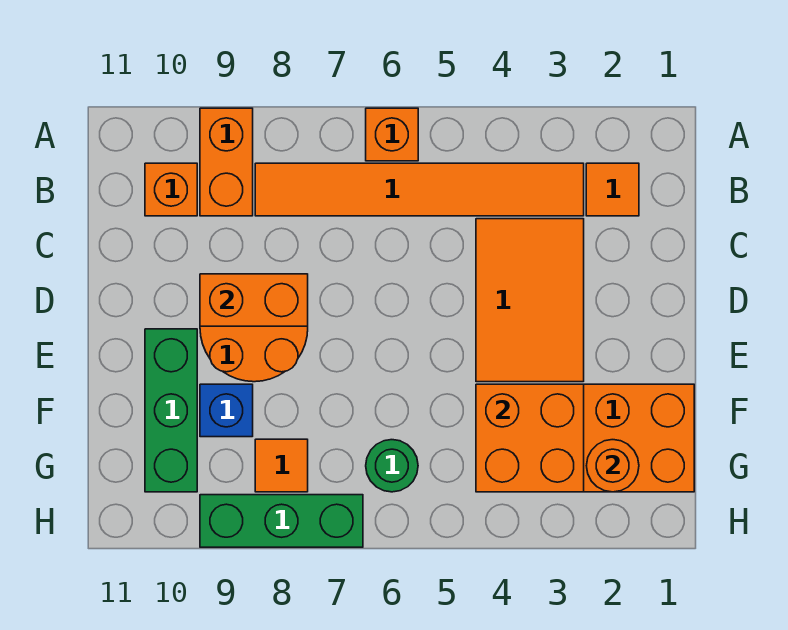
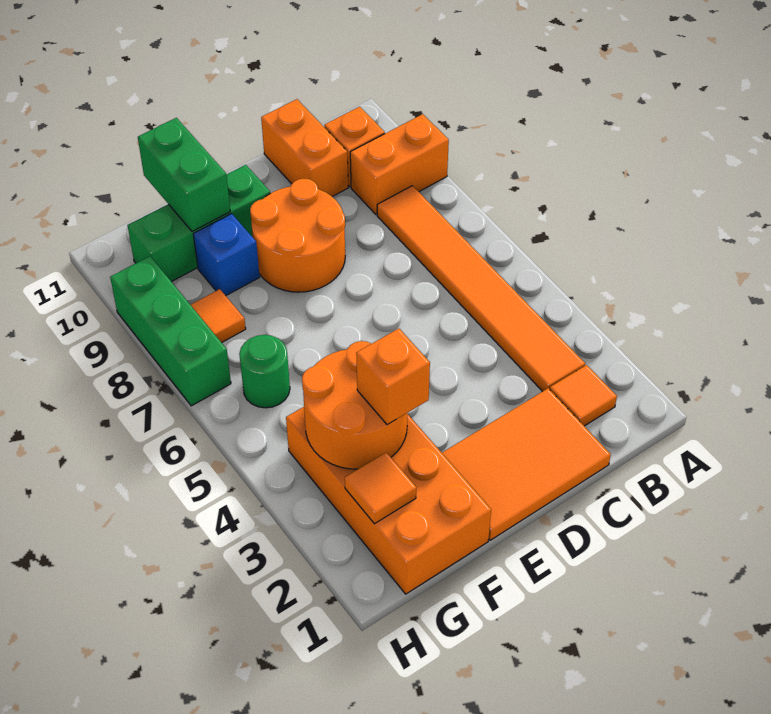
orange brick A6 level 1 -> orange brick F3 level 3
orange tile C3:E4 level 1 -> orange tile C1:E2 level 1
orange brick D8:D9 level 2 -> orange brick C10:C11 level 1
orange brick F3:G4 level 2 -> orange round brick F3:G4 level 2
none -> green brick F10:F11 level 2
orange round brick G2 level 2 -> orange tile G2 level 2

